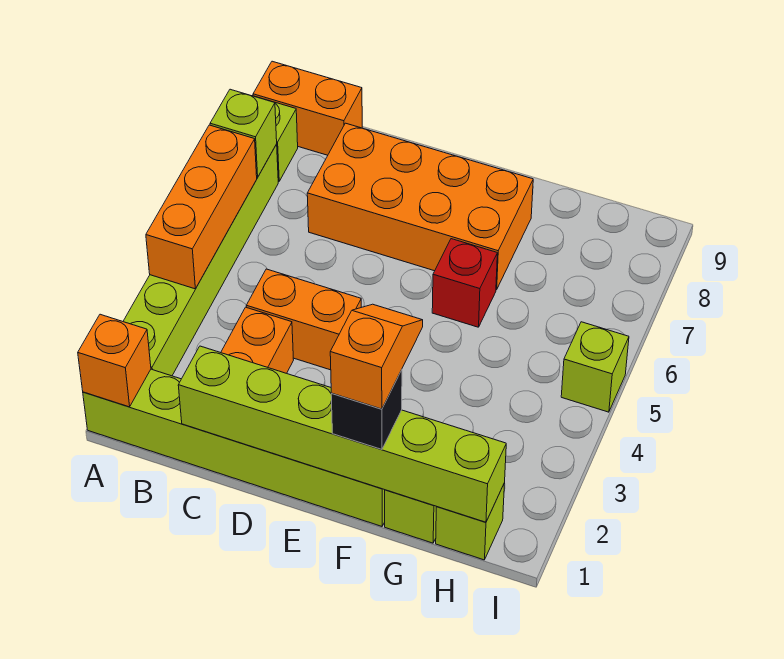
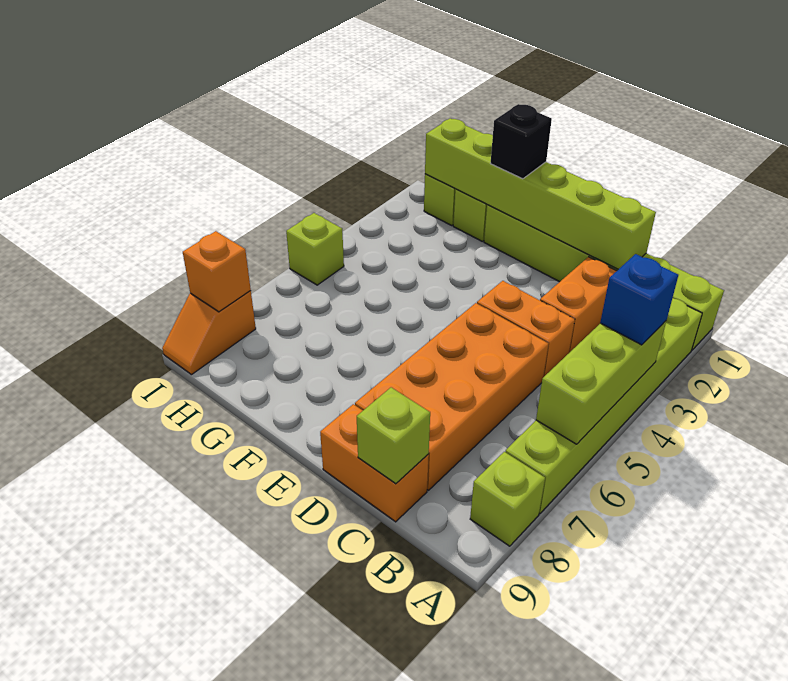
orange brick A1 level 2 -> orange brick I8 level 2
orange brick A4:A6 level 2 -> lime brick A4:A6 level 2
none -> blue brick A4 level 3
lime brick A7 level 2 -> lime brick C9 level 2
orange brick A9:B9 level 1 -> orange brick C9:D9 level 1
orange brick C7:F8 level 1 -> orange brick C5:D8 level 1
orange slope F1:F2 level 4 top 1 -> orange slope I8:I9 level 1 top 8
red brick F6 level 1 -> none

